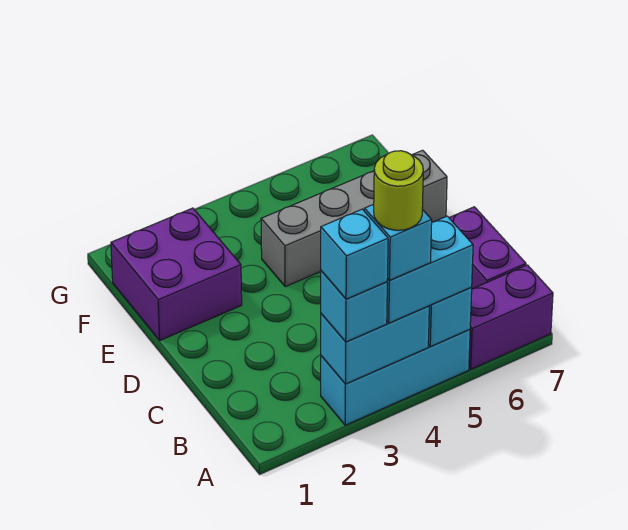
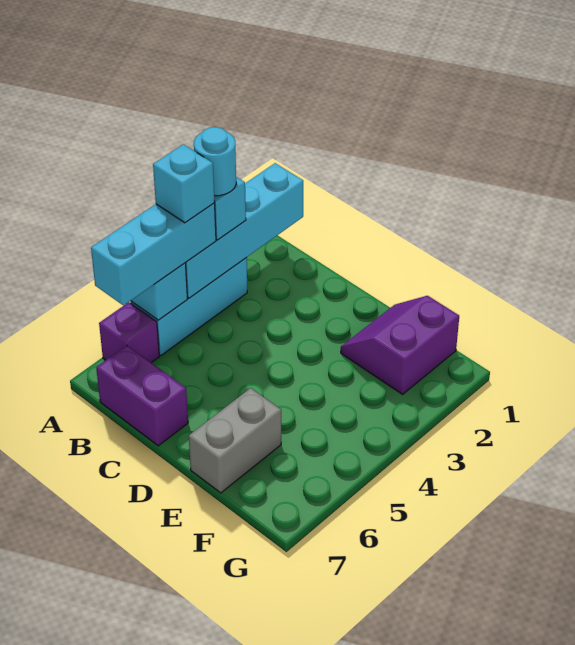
cyan brick A3:A4 level 2 -> cyan brick A1:A4 level 2
cyan brick A3 level 4 -> cyan round brick A3 level 4
cyan brick A4:A5 level 3 -> cyan brick A4:A6 level 3
lime round brick A4 level 5 -> none
purple brick A6:A7 level 1 -> purple brick A6 level 1
purple brick E1:F2 level 1 -> purple slope E1:F2 level 1 top F
grey brick E4:E7 level 1 -> grey brick E6:E7 level 1

